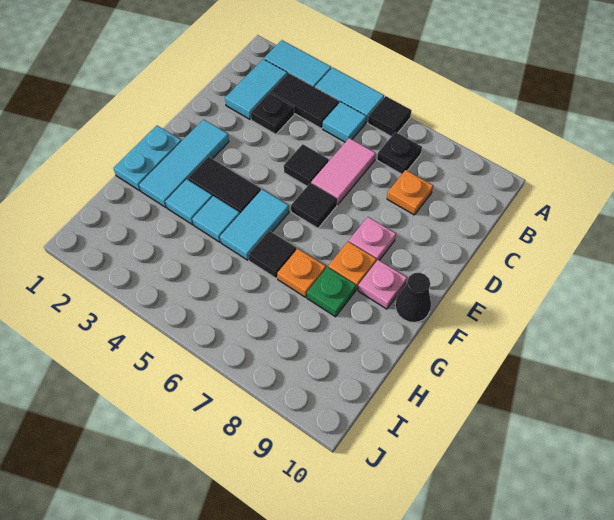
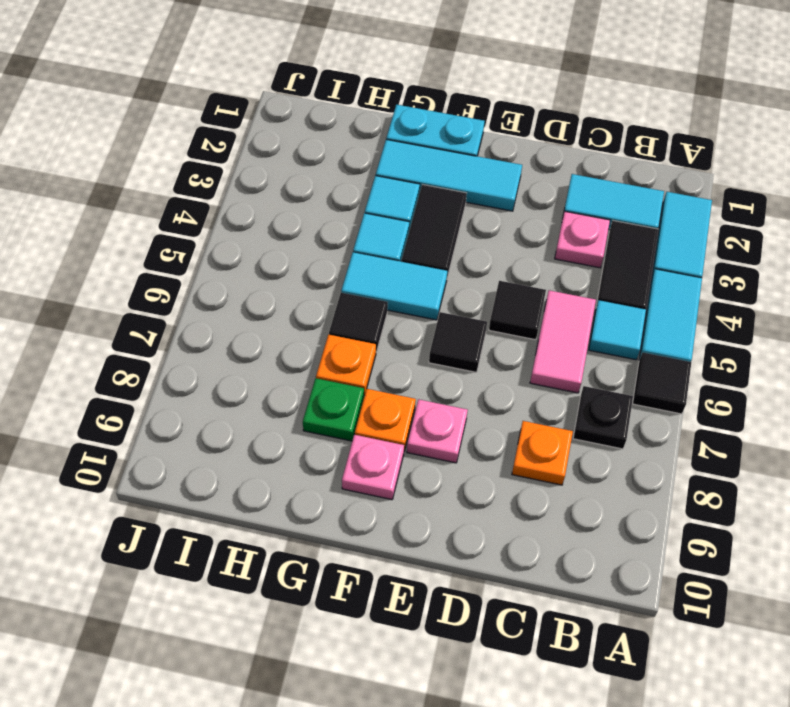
black plate C3 level 1 -> pink plate C3 level 1
pink tile C6:D6 level 1 -> pink tile C5:C6 level 1
black cone F10 level 1 -> none

